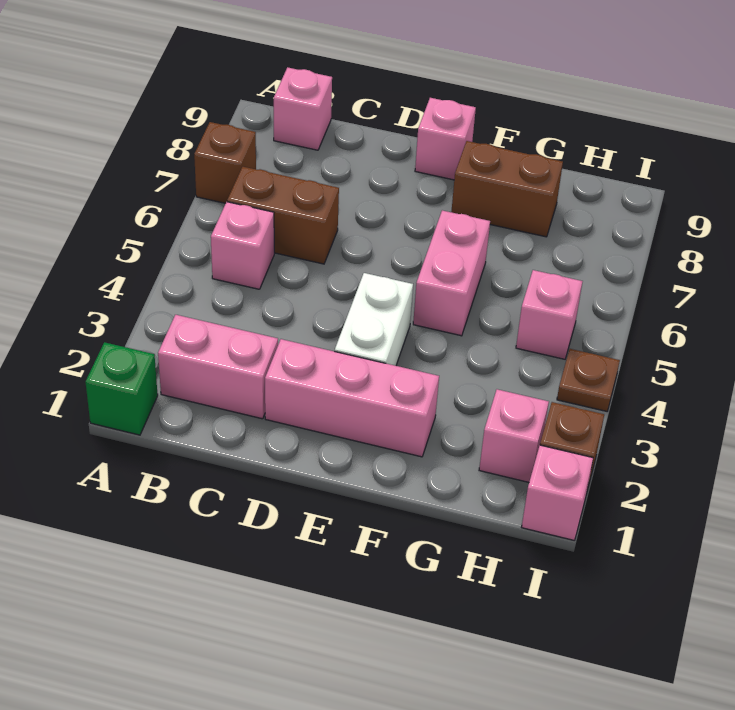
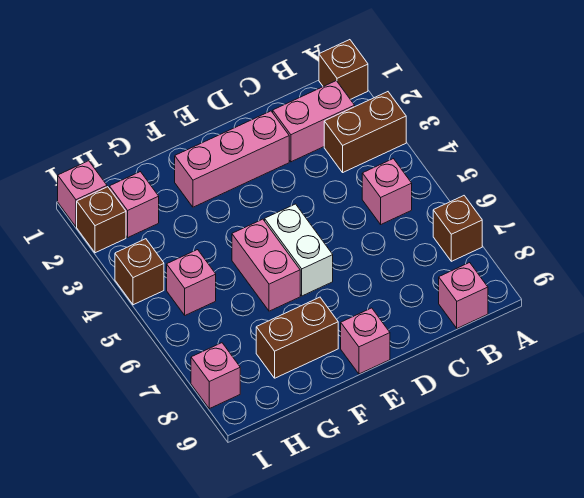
green brick A1 level 1 -> brown brick A1 level 1
brown brick B6:C6 level 1 -> brown brick A3:B3 level 1
white brick E3:E4 level 1 -> white brick E5:E6 level 1
brown plate I4 level 1 -> brown brick I4 level 1
none -> pink brick I8 level 1

